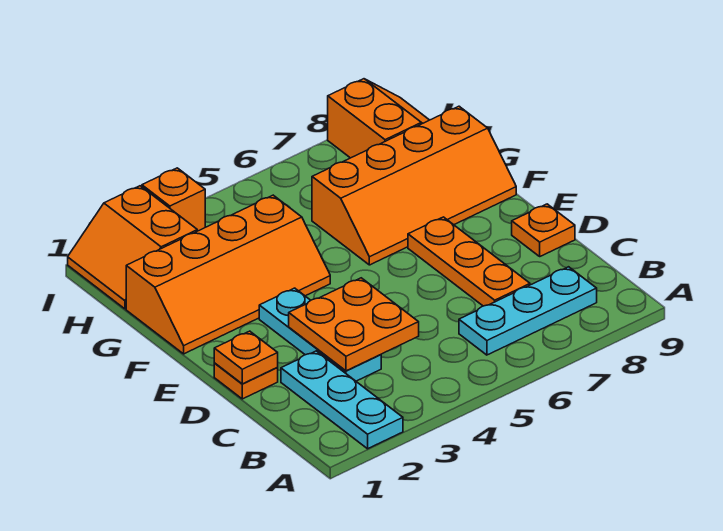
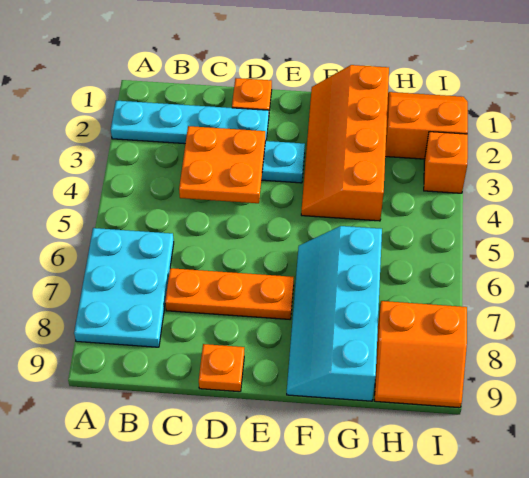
cyan plate A2:C2 level 1 -> cyan plate A2:D2 level 1
cyan plate B6:B8 level 1 -> cyan plate A6:B8 level 1
orange plate D1 level 2 -> none
orange slope F6:G9 level 1 top G -> cyan slope F6:G9 level 1 top G

